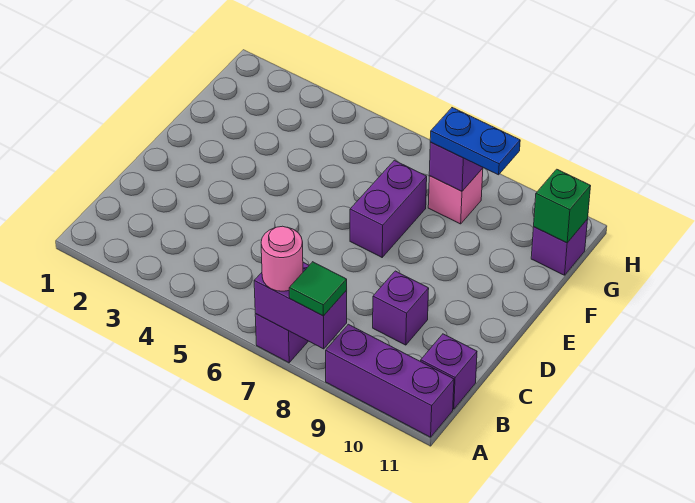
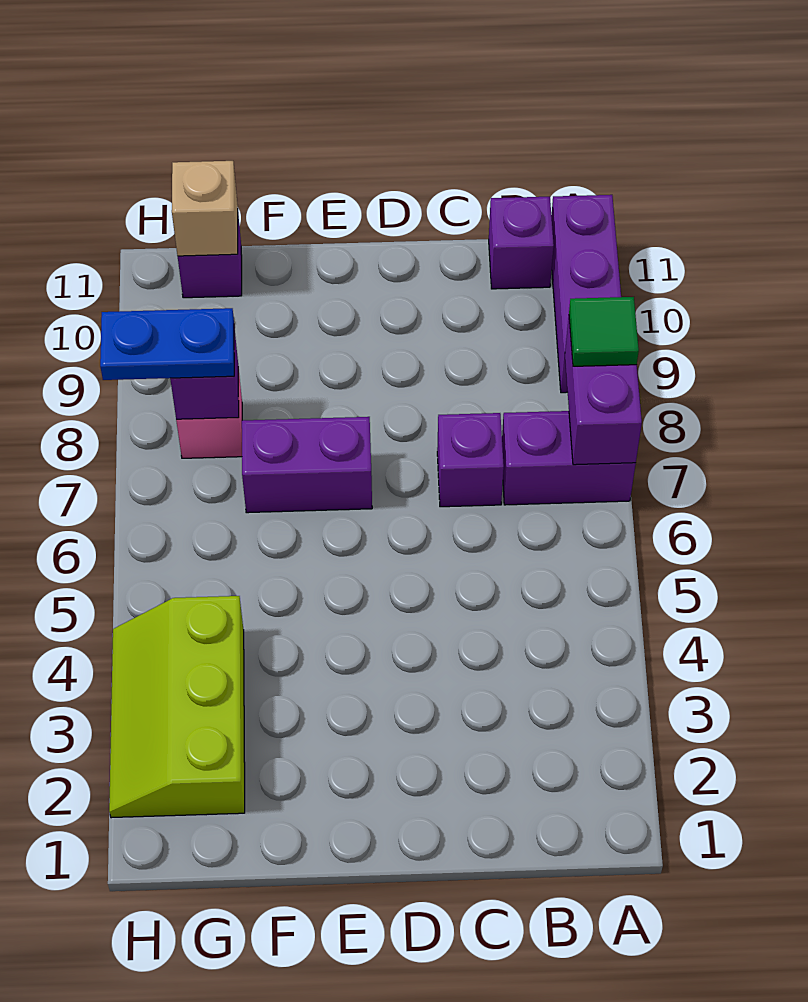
pink round brick A7 level 3 -> none
purple brick C9 level 1 -> purple brick C7 level 1
none -> lime slope G2:H4 level 1 top G
blue plate G8:G9 level 3 -> blue plate G8:H8 level 3
green brick G11 level 2 -> tan brick G11 level 2

